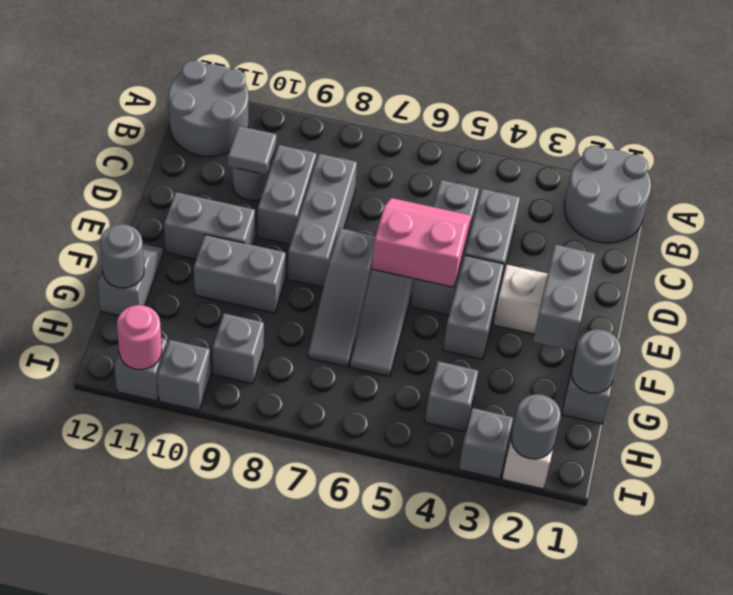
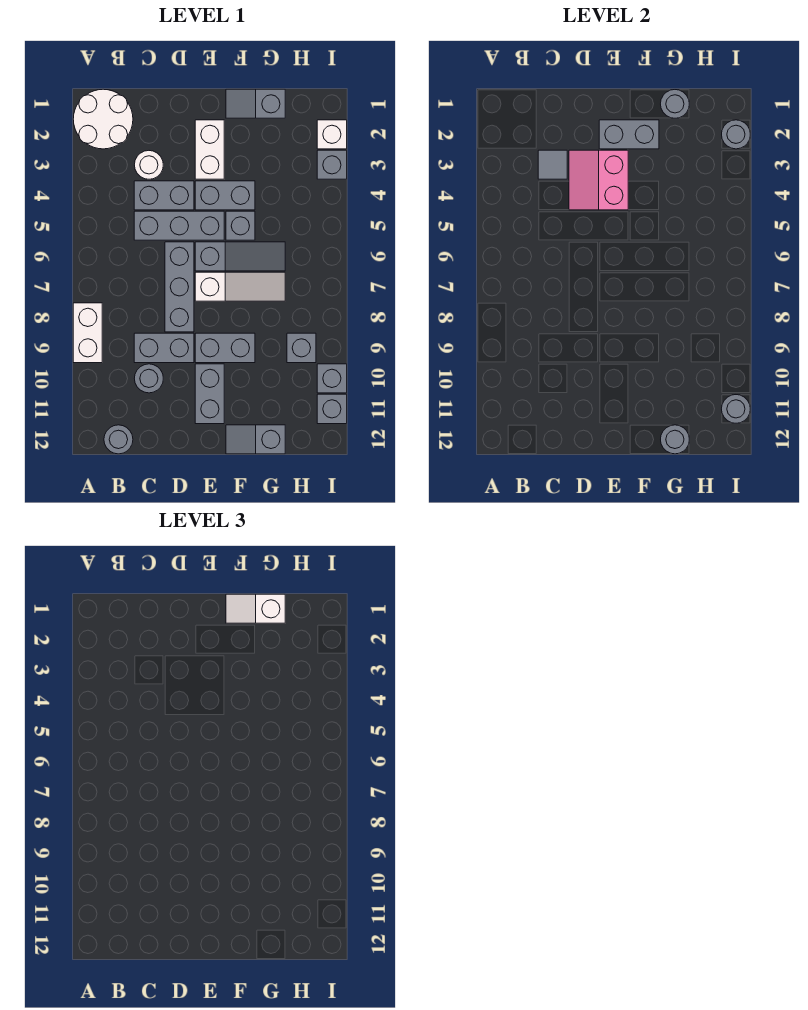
grey round brick A1:B2 level 1 -> white round brick A1:B2 level 1
none -> white brick A8:A9 level 1
grey round brick A11:B12 level 1 -> grey round brick B12 level 1
none -> white round brick C3 level 1
grey brick C8:E8 level 1 -> grey brick D6:D8 level 1
grey tile C10 level 2 -> grey tile C3 level 2
pink slope D5:E6 level 2 top E -> pink slope D3:E4 level 2 top E
grey slope E7:G7 level 1 top E -> white slope E7:G7 level 1 top E
none -> white slope F1:G1 level 3 top G
grey brick F9:F10 level 1 -> grey brick E9:F9 level 1
grey brick H4 level 1 -> grey brick F5 level 1
pink round brick I11 level 2 -> grey round brick I11 level 2

